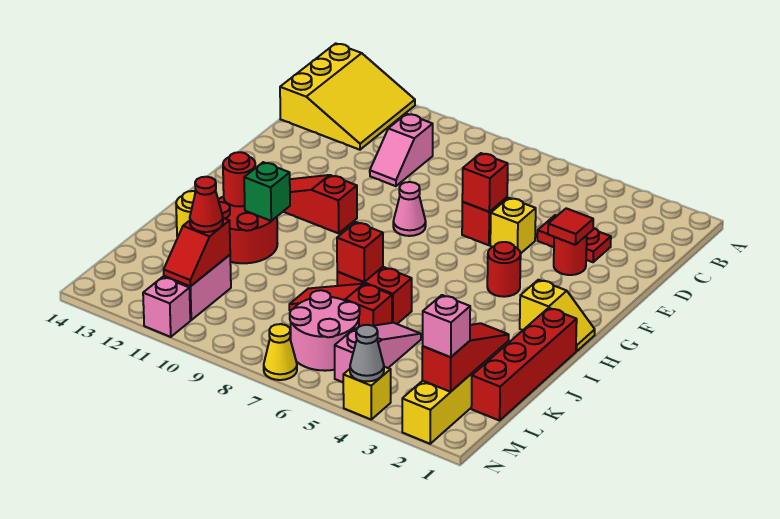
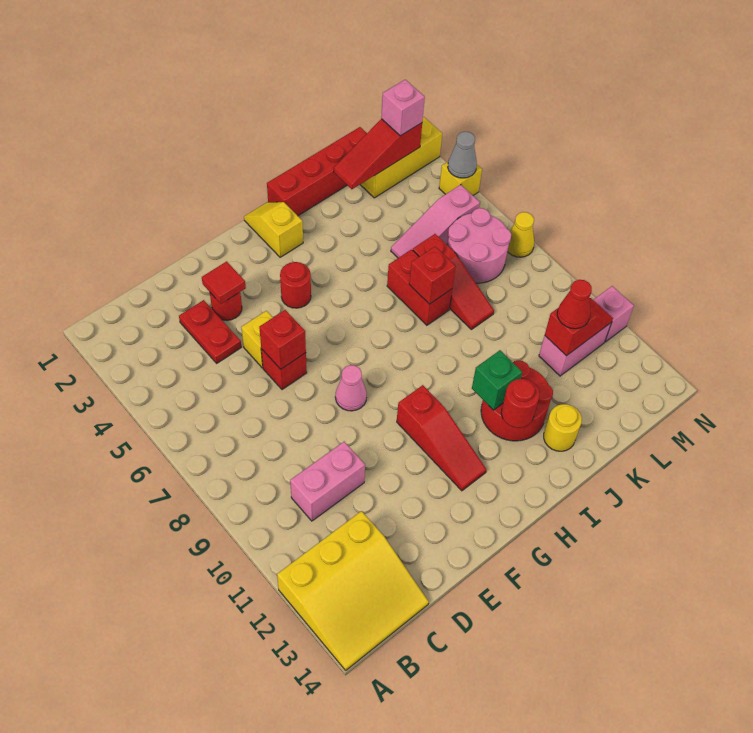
yellow slope A12:C14 level 1 top 14 -> yellow slope A12:C14 level 1 top 12
pink slope C10:D10 level 1 top C -> pink brick C10:D10 level 1

